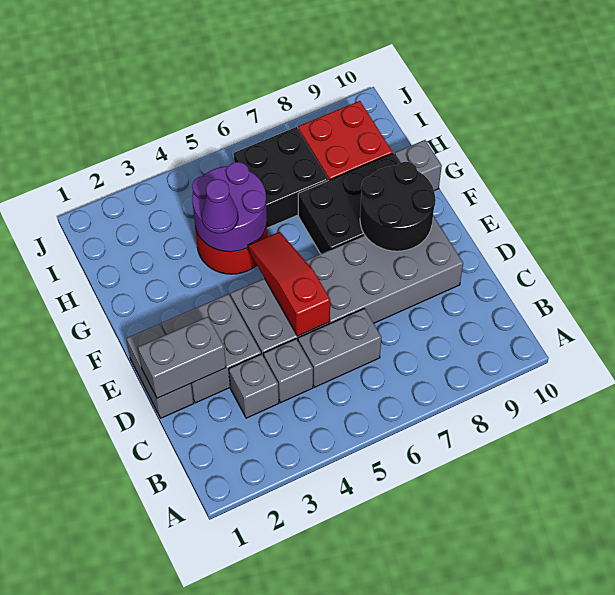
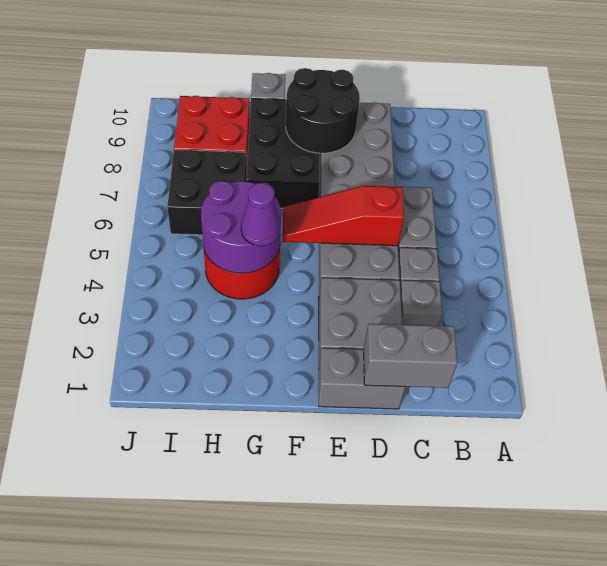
grey brick D1:D2 level 2 -> grey brick C1:D1 level 2

